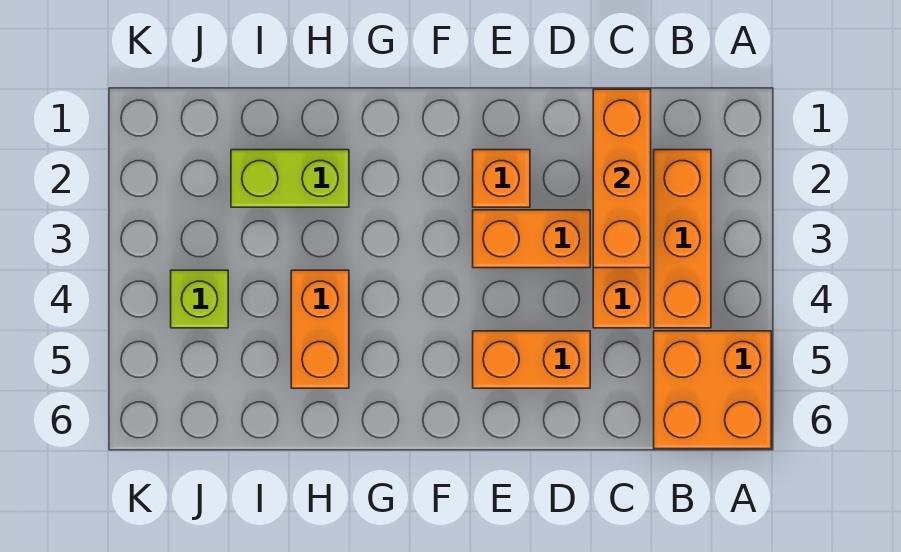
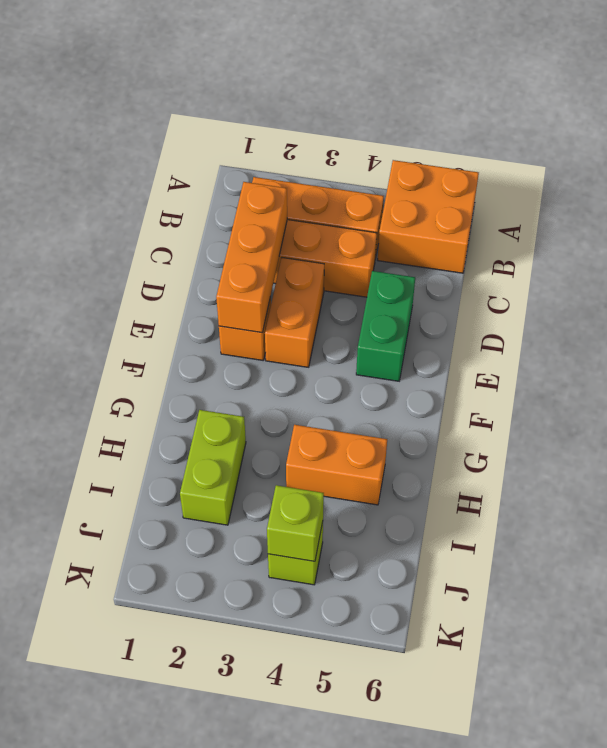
orange brick C1:C3 level 2 -> orange brick C2:E2 level 2
orange brick D5:E5 level 1 -> green brick D5:E5 level 1
none -> lime brick J4 level 2

